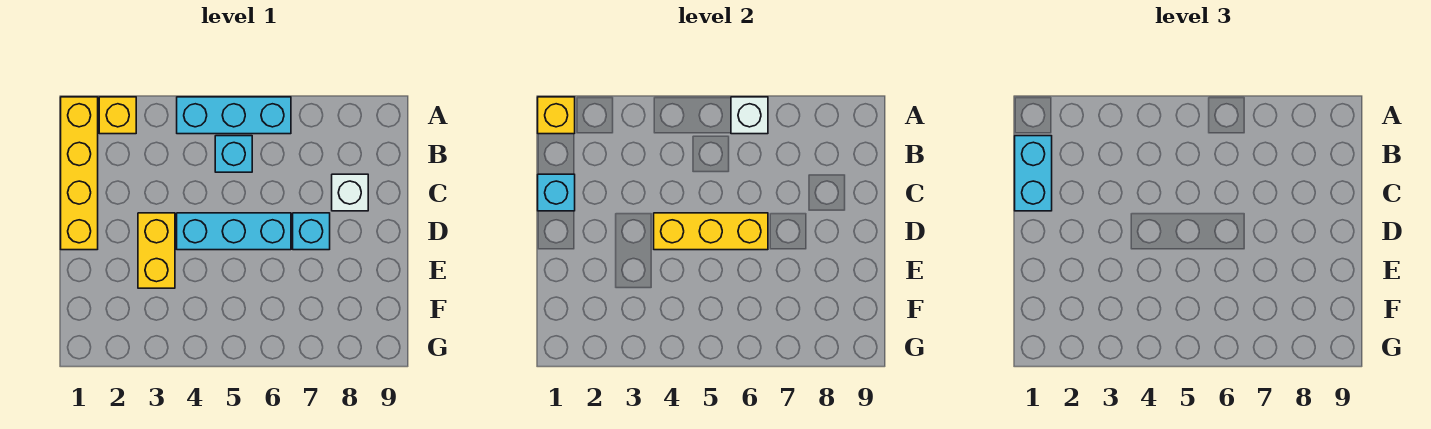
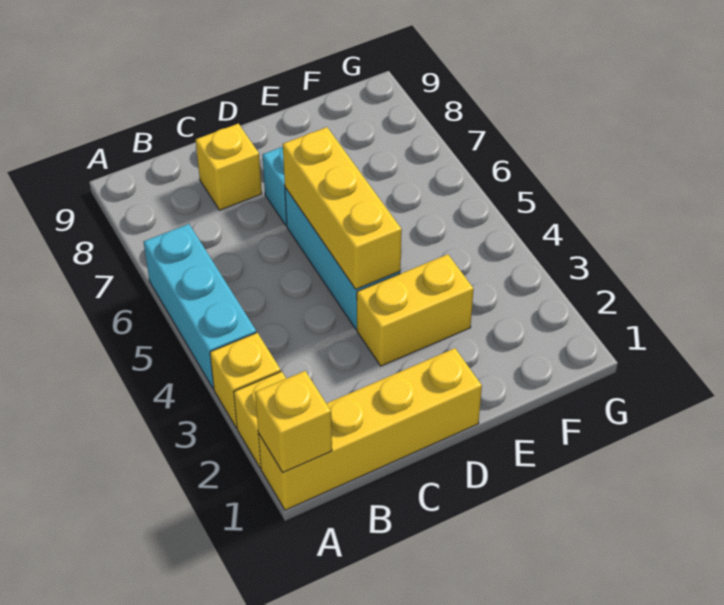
none -> yellow brick A3 level 1
white brick A6 level 2 -> none
cyan brick B1:C1 level 3 -> none
cyan brick B5 level 1 -> none
cyan brick C1 level 2 -> none
white brick C8 level 1 -> yellow brick C8 level 1

